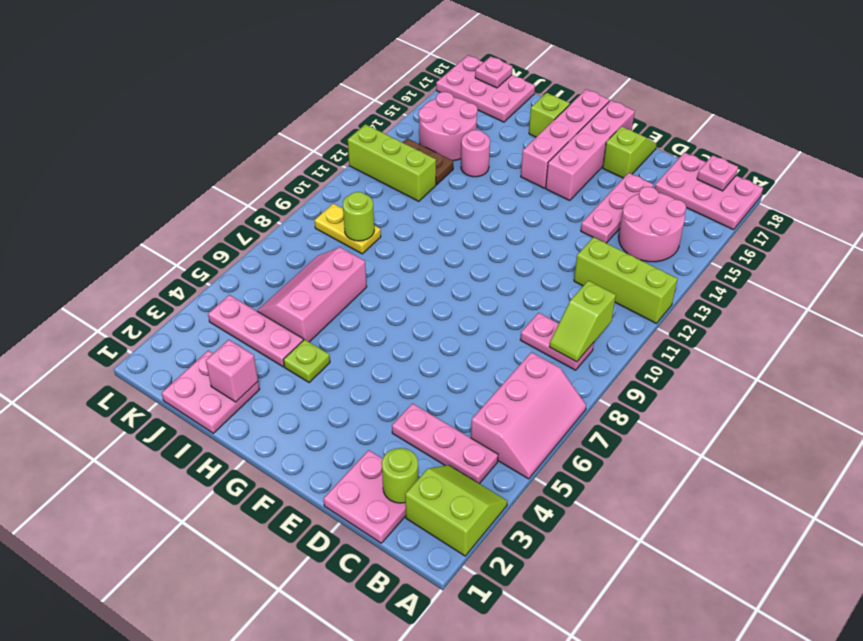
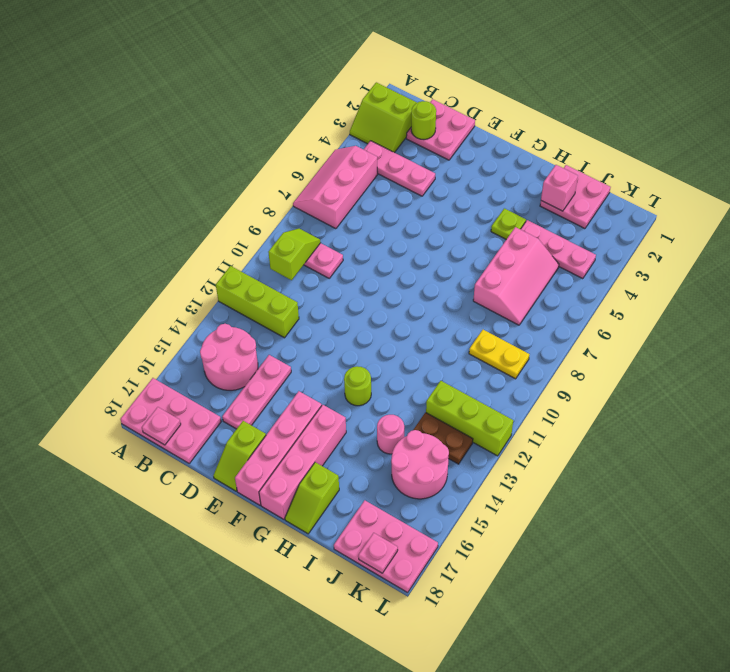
lime round brick J9 level 2 -> lime round brick G13 level 1

